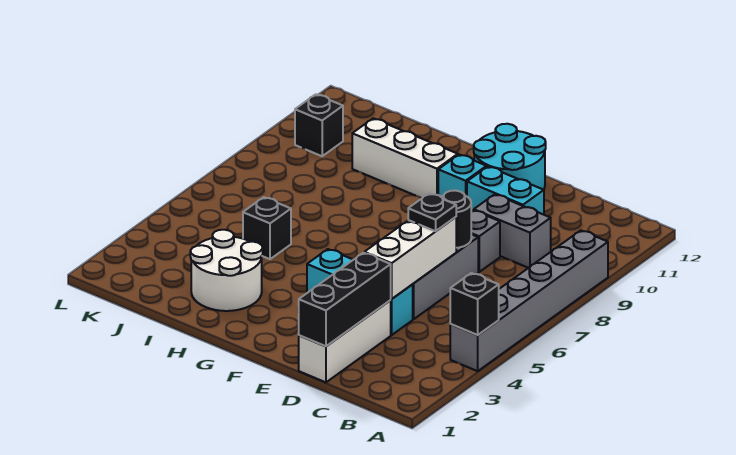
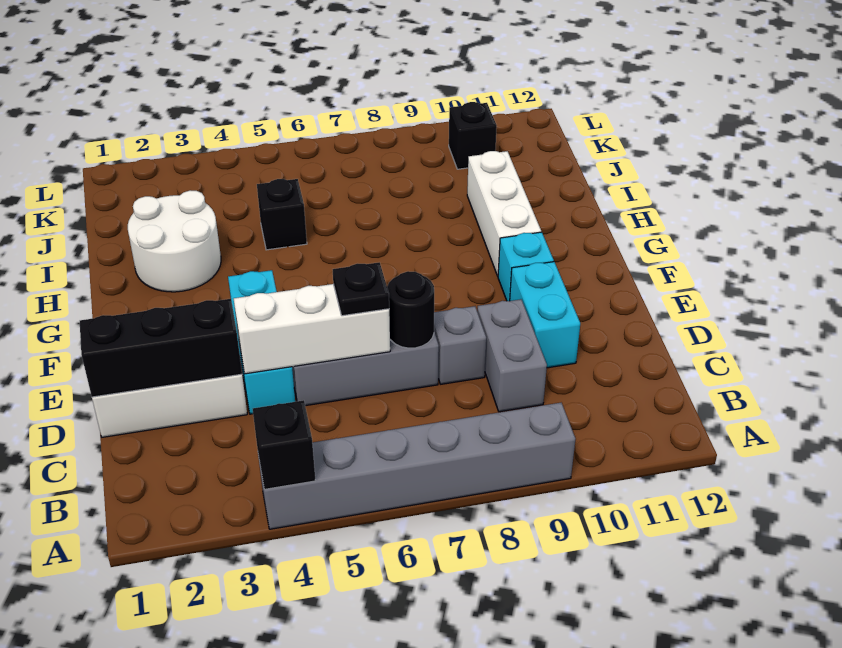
cyan round brick E11:F12 level 1 -> none

